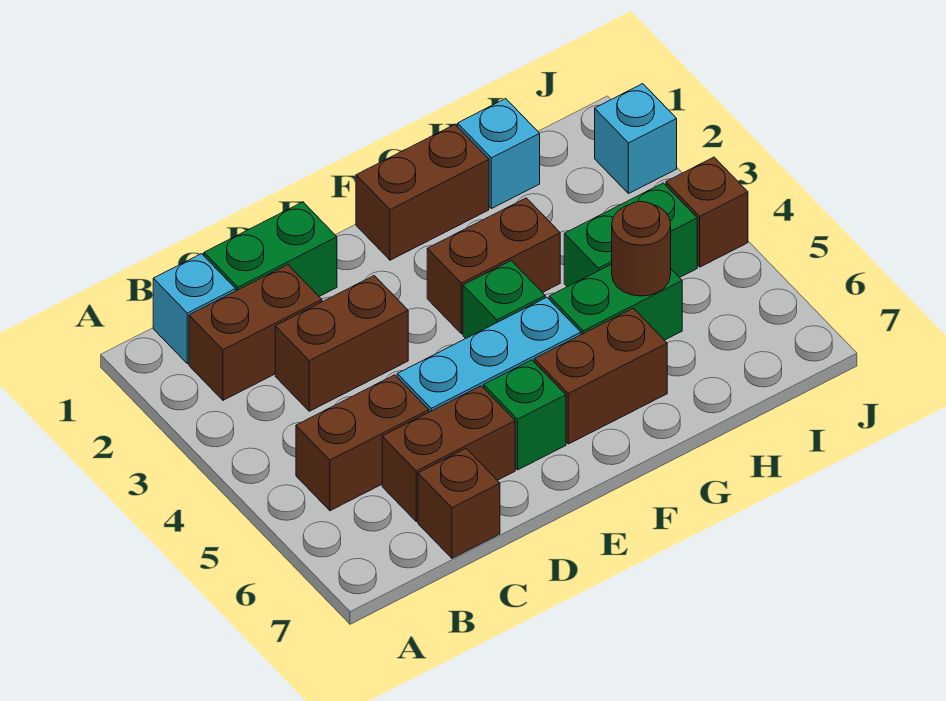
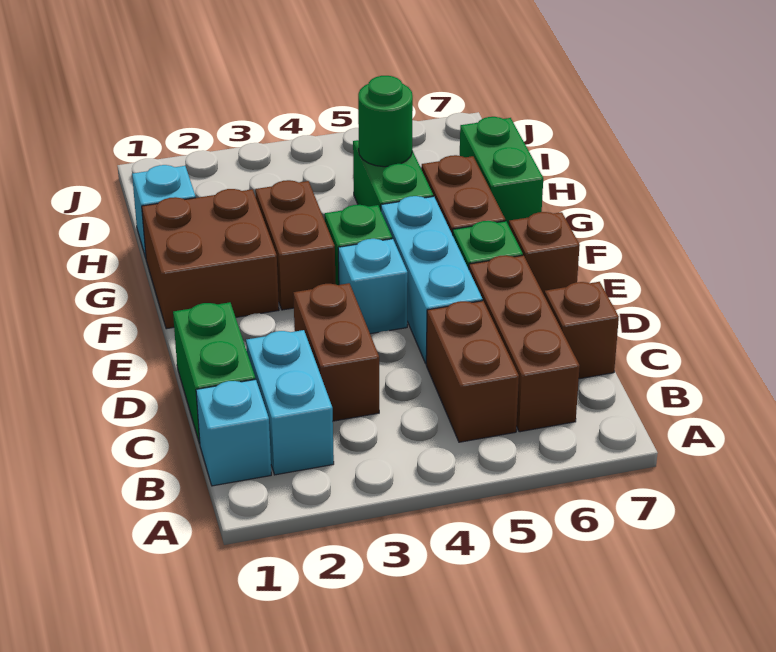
brown brick B2:C2 level 1 -> cyan brick B2:C2 level 1
brown brick C6:D6 level 1 -> brown brick B6:D6 level 1
brown brick F1:G1 level 1 -> brown brick F1:G2 level 1
green brick H4:I4 level 1 -> green brick G7:H7 level 1
brown round brick H5 level 2 -> green round brick H5 level 2
cyan brick J2 level 1 -> cyan brick E4 level 1
brown brick J4 level 1 -> brown brick E7 level 1

